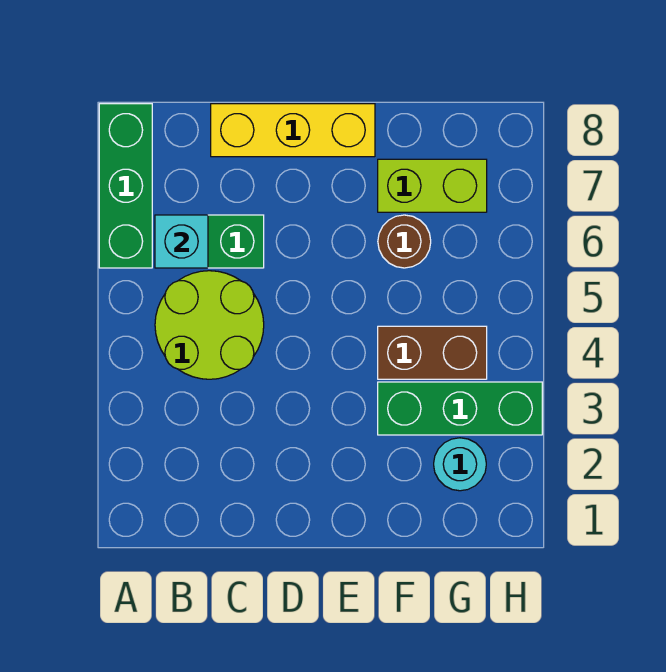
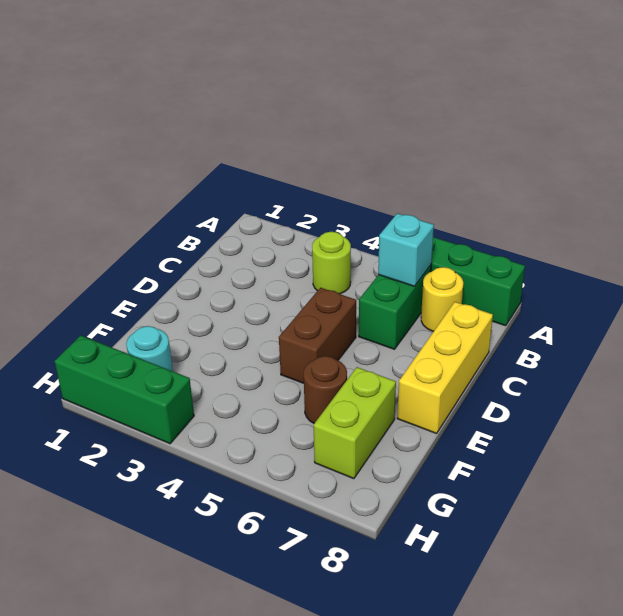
lime round brick B4:C5 level 1 -> lime round brick B4 level 1
none -> yellow round brick B7 level 1
green brick F3:H3 level 1 -> green brick H1:H3 level 1
brown brick F4:G4 level 1 -> brown brick D5:E5 level 1

